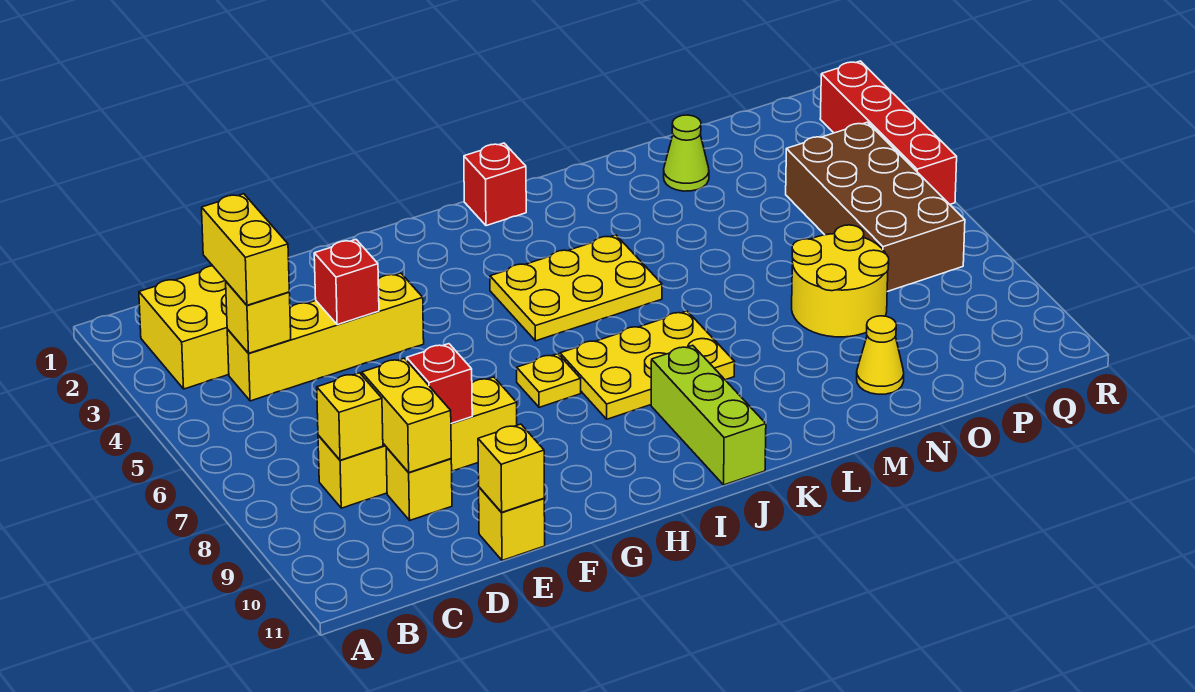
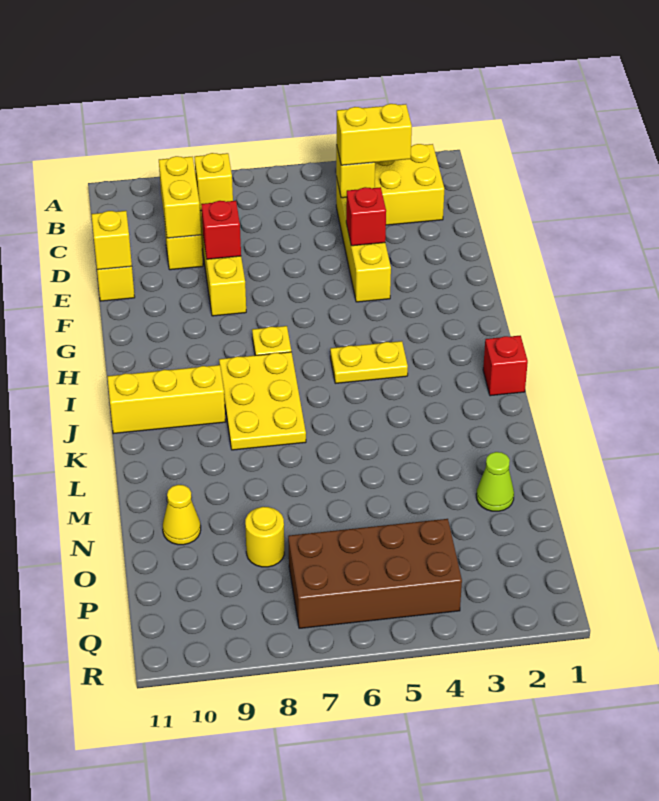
yellow brick D8:D9 level 2 -> yellow brick C9:D9 level 2
yellow plate I4:K5 level 1 -> yellow plate I4:I5 level 1
lime brick J9:J11 level 1 -> yellow brick J9:J11 level 1
yellow round brick N7:O8 level 1 -> yellow round brick O8 level 1
red brick R2:R5 level 1 -> none

